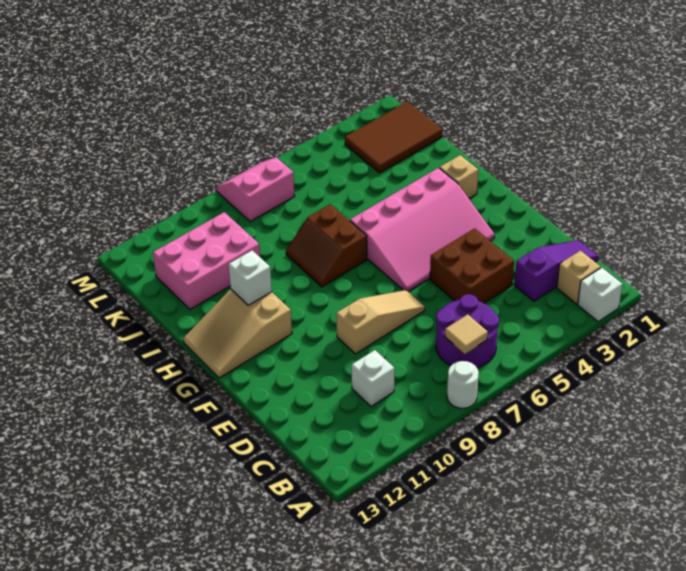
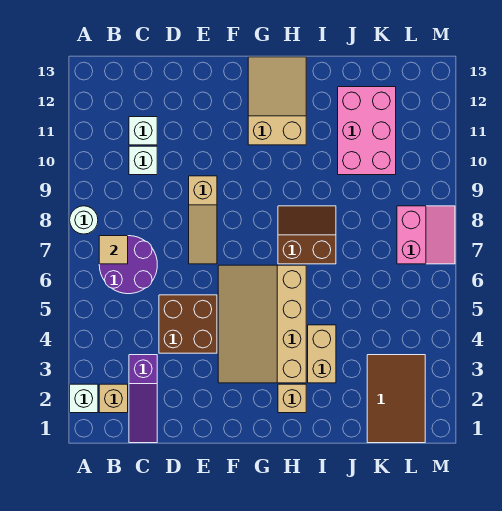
pink slope F3:H6 level 1 top H -> tan slope F3:H6 level 1 top H
white brick H11 level 2 -> white brick C11 level 1
none -> tan brick I3:I4 level 1

